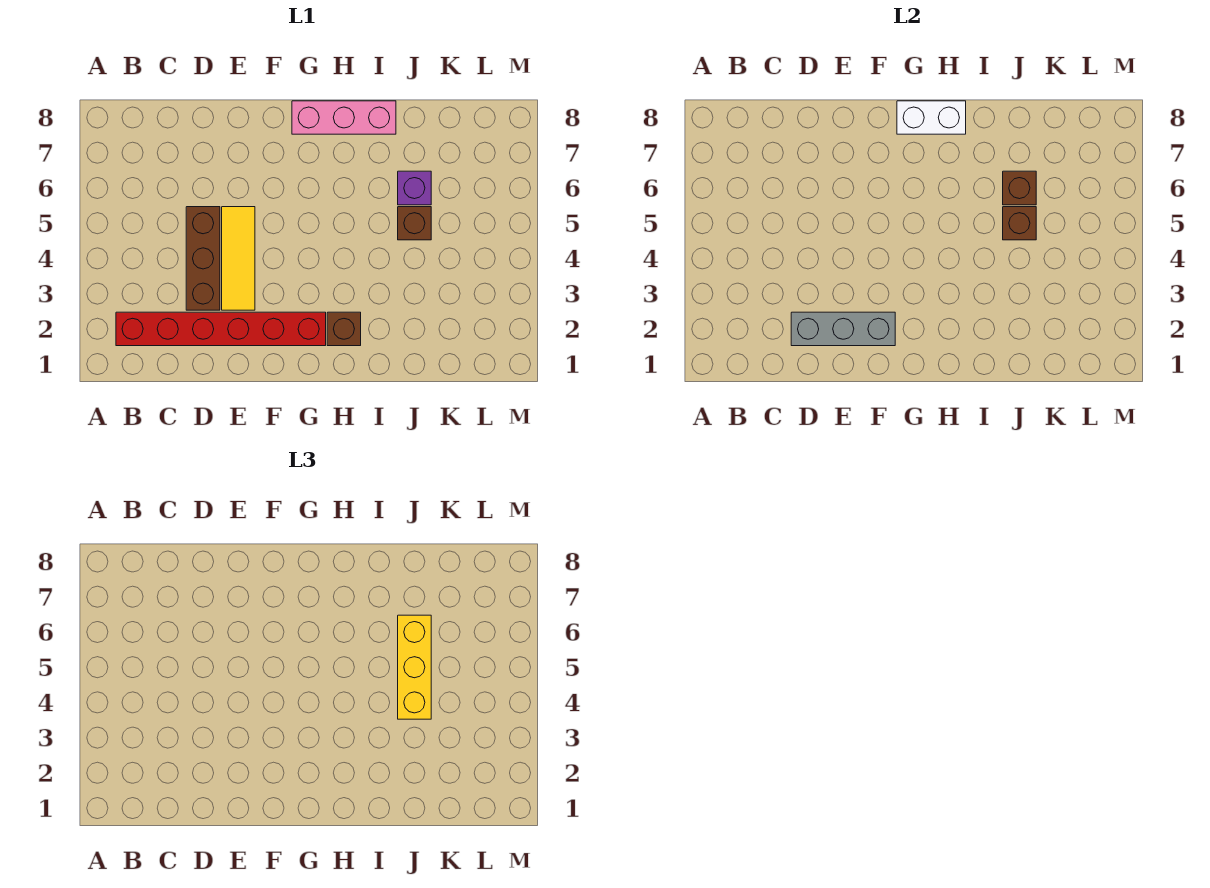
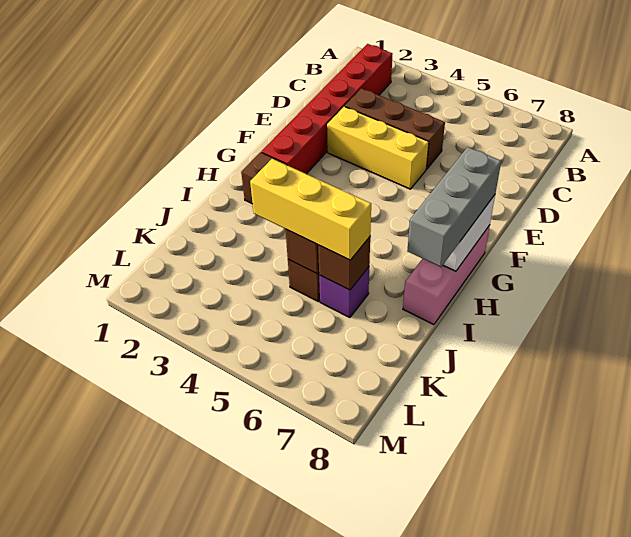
grey brick D2:F2 level 2 -> grey brick G8:I8 level 3
yellow tile E3:E5 level 1 -> yellow brick E3:E5 level 1

